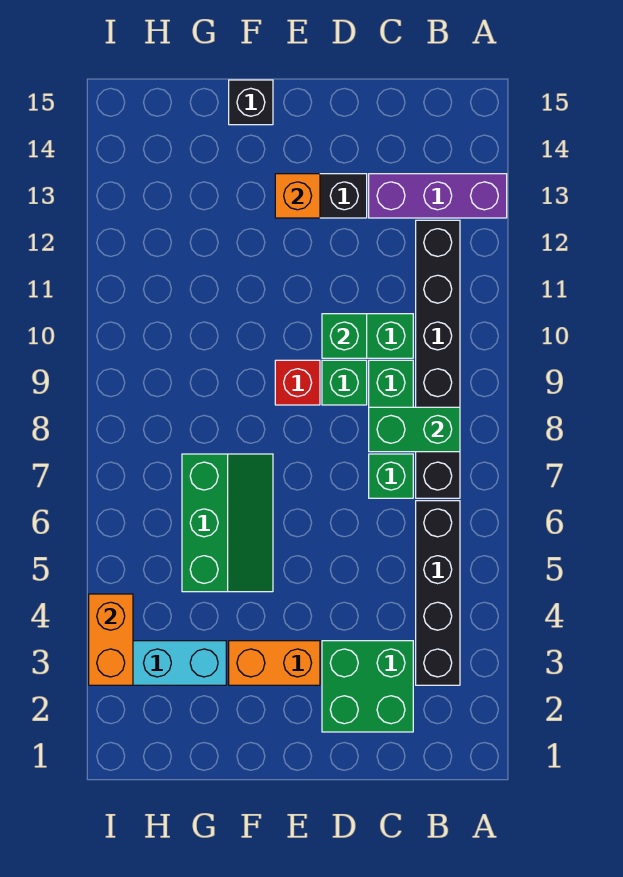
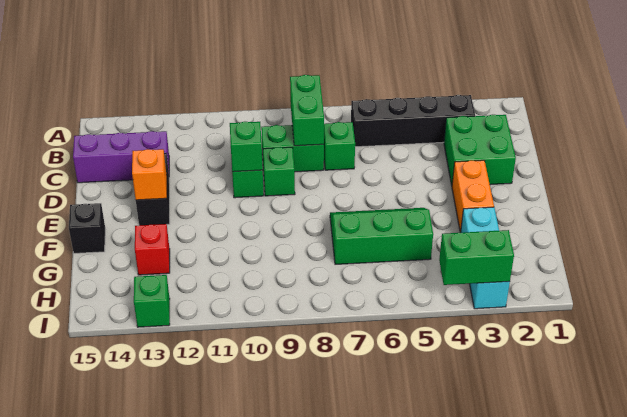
purple brick A13:C13 level 1 -> purple brick C13:C15 level 1
black brick B7:B12 level 1 -> none
red brick E9 level 1 -> red brick G13 level 1
orange brick I3:I4 level 2 -> green brick I3:I4 level 2
none -> green brick I13 level 1

